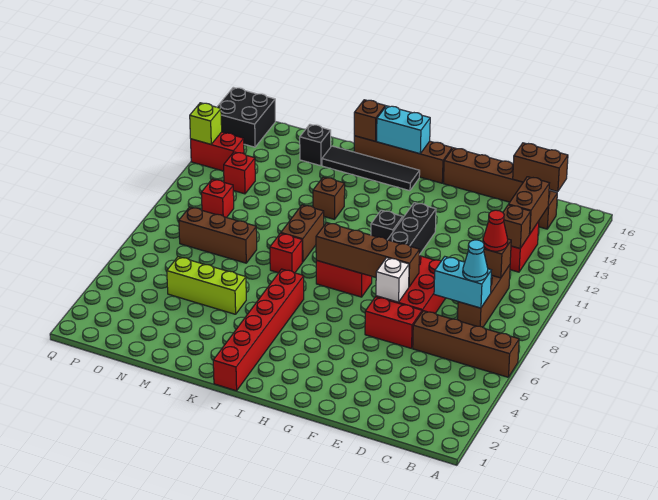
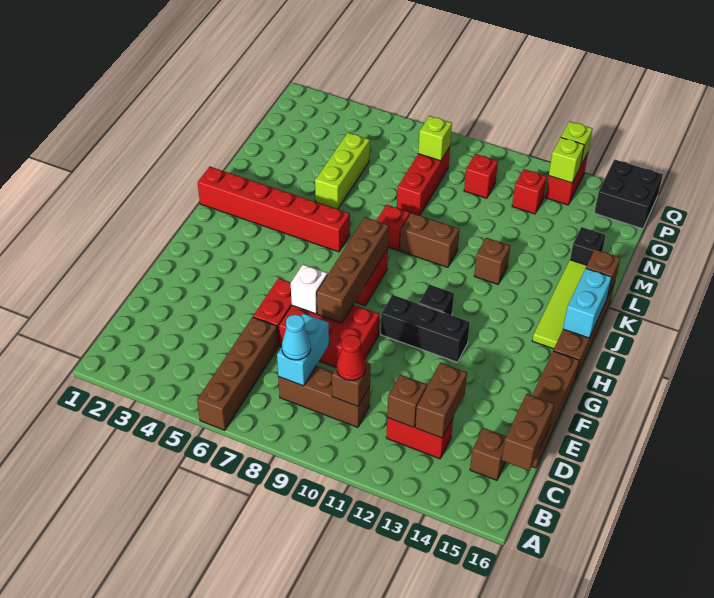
brown brick C13:C14 level 2 -> brown brick C13:D13 level 2
black tile I15:L15 level 1 -> lime tile I15:L15 level 1
brown brick M8:O8 level 1 -> red brick M8:O8 level 1
none -> lime brick O8 level 2
none -> lime brick P13 level 2

